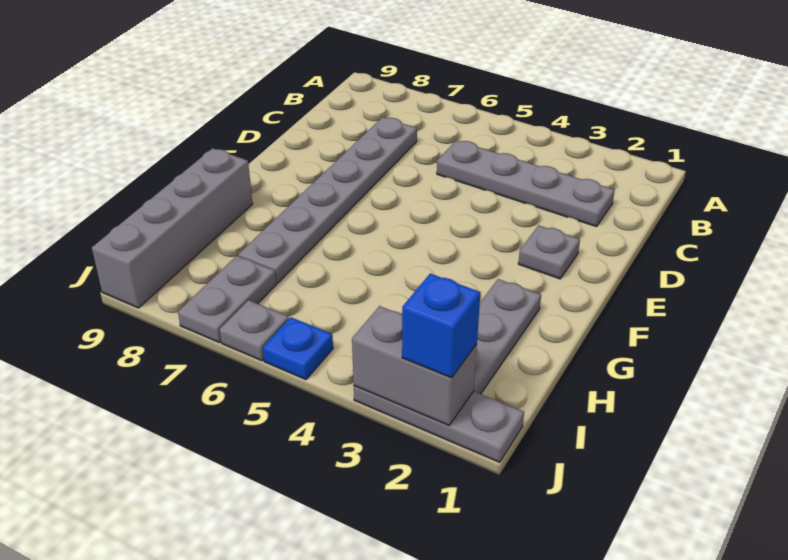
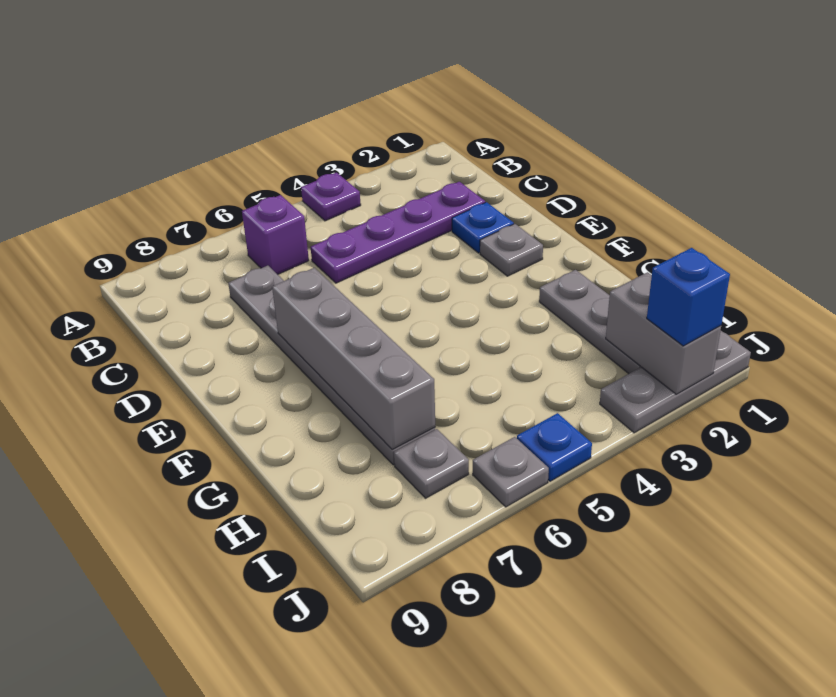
none -> purple plate A4 level 1
none -> purple brick B6 level 1
grey plate C2:C5 level 1 -> purple plate C2:C5 level 1
none -> blue plate D2 level 1
grey brick G9:J9 level 1 -> grey brick E7:H7 level 2
grey plate I7:J7 level 1 -> grey plate I7 level 1
grey brick J2:J3 level 2 -> grey brick I2:J2 level 2

